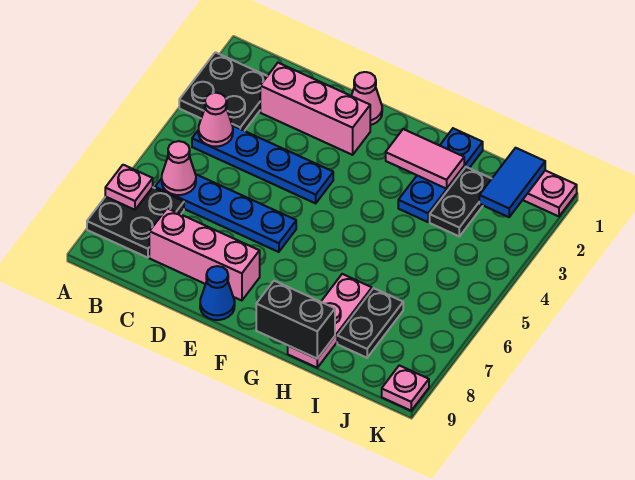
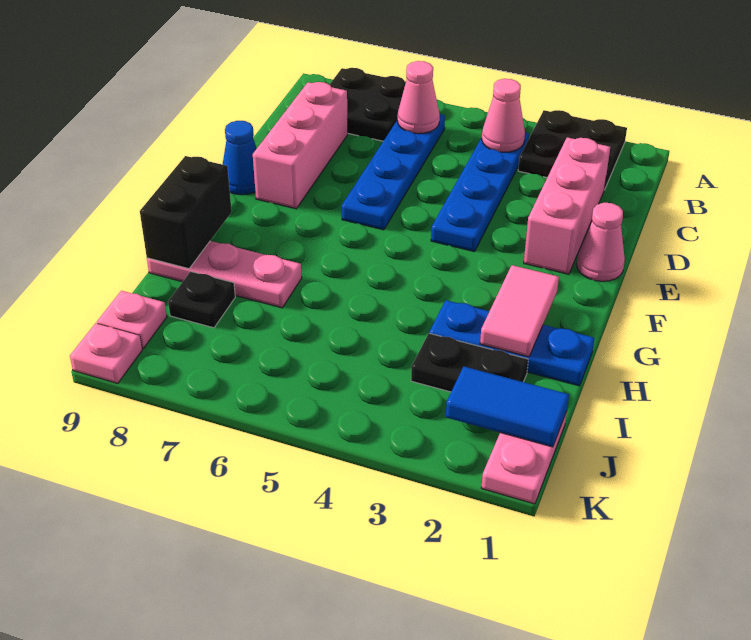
pink plate A7 level 2 -> pink plate J9 level 1
black plate I7:I8 level 1 -> black plate I8 level 1

